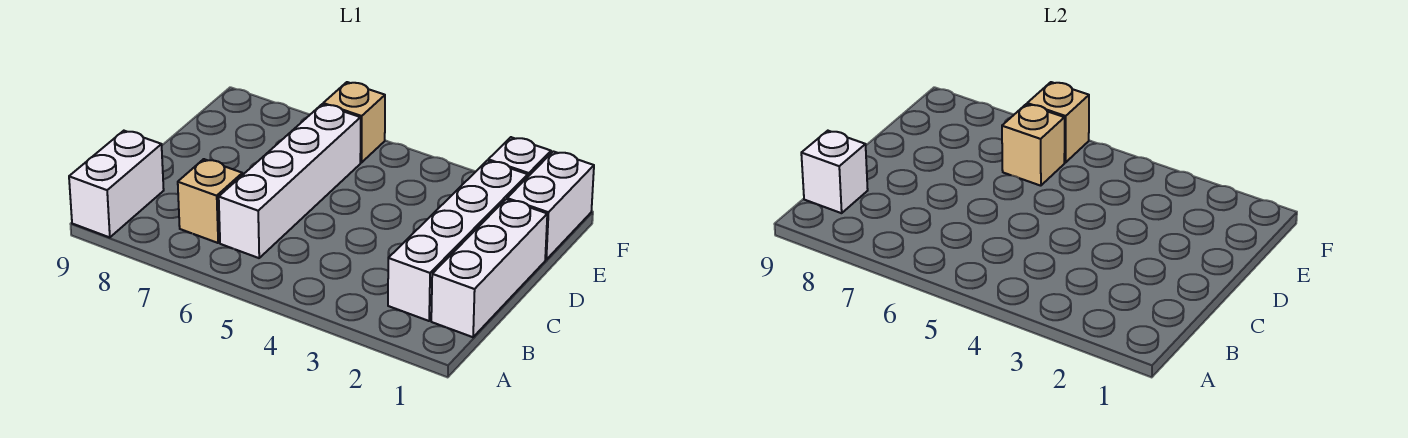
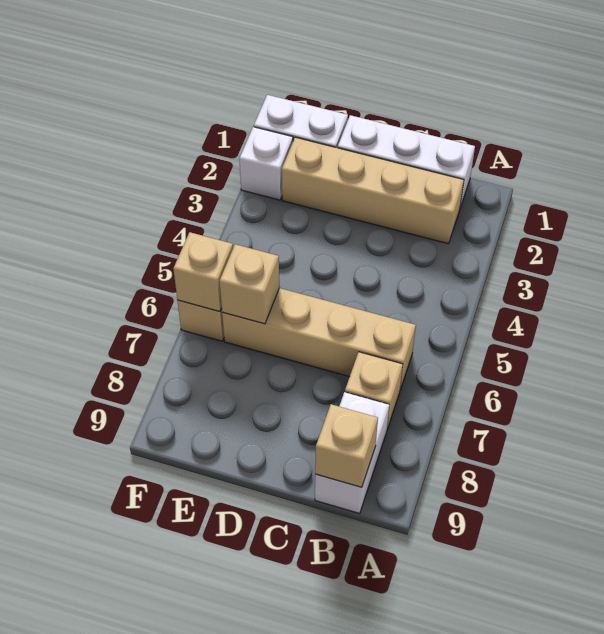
white brick A9:B9 level 1 -> white brick B8:B9 level 1
white brick B2:E2 level 1 -> tan brick B2:E2 level 1
white brick B6:E6 level 1 -> tan brick B6:E6 level 1
white brick B9 level 2 -> tan brick B9 level 2

